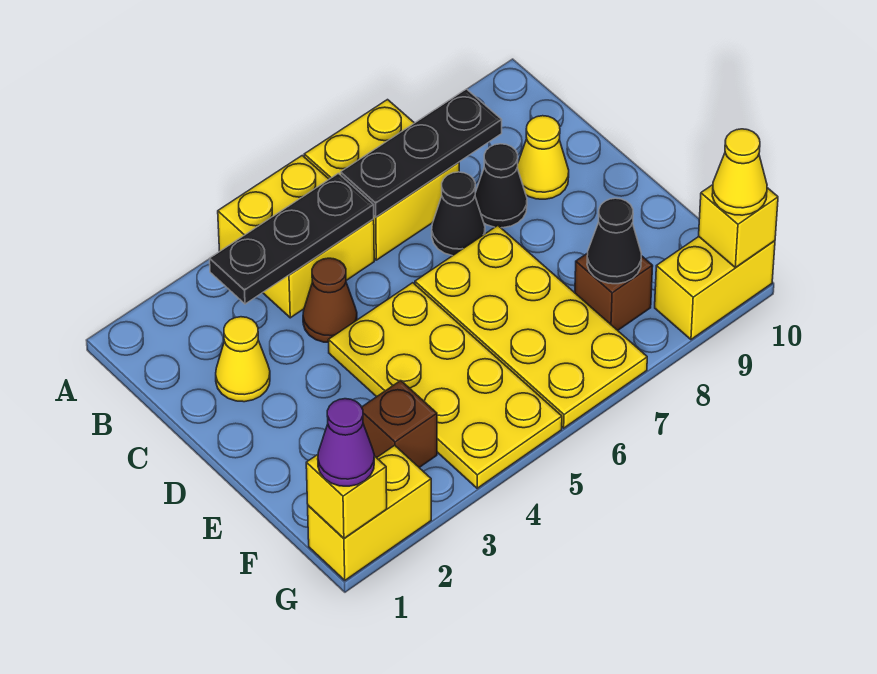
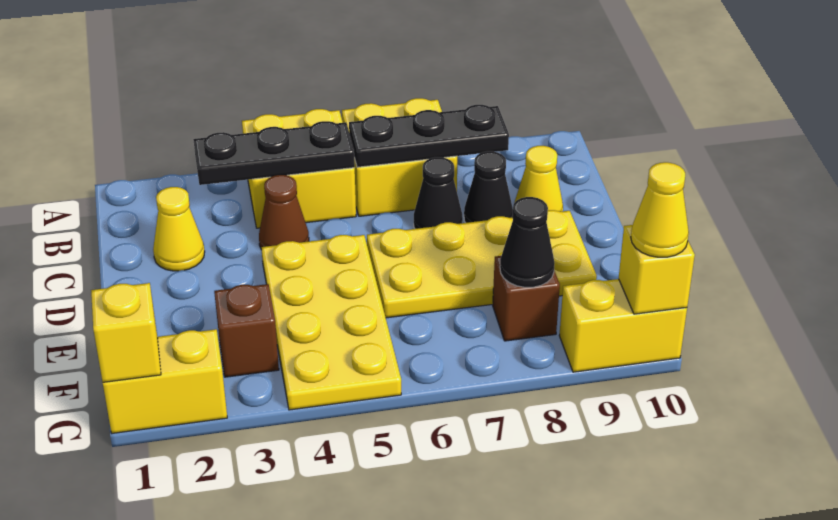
yellow plate D6:G7 level 1 -> yellow plate D6:E9 level 1
purple cone G1 level 3 -> none

